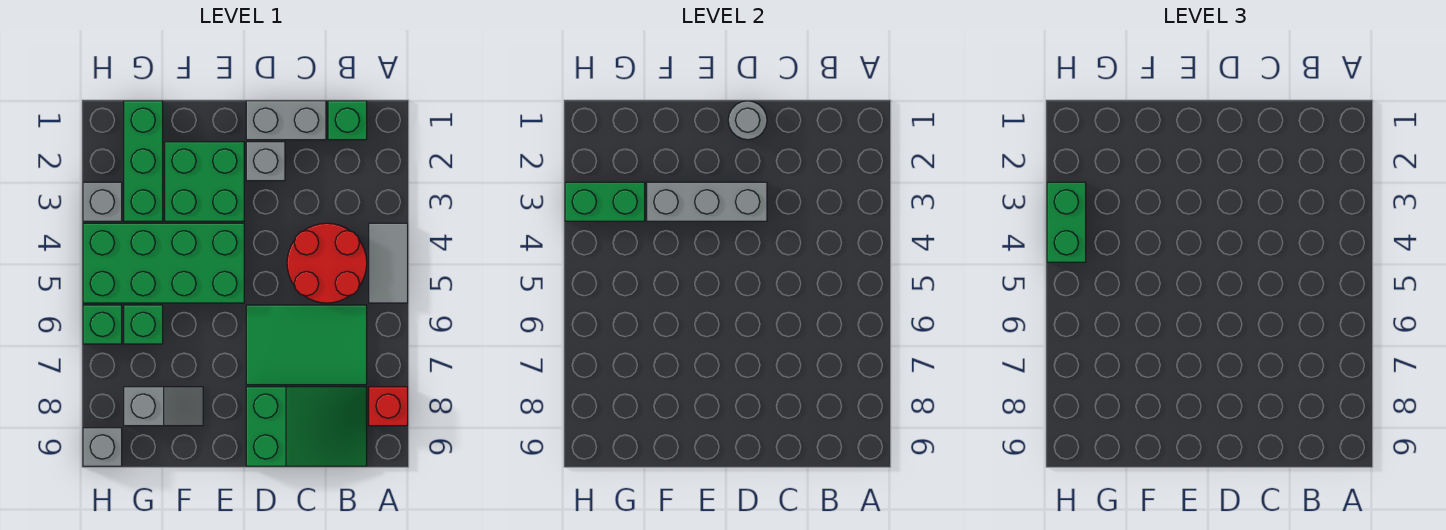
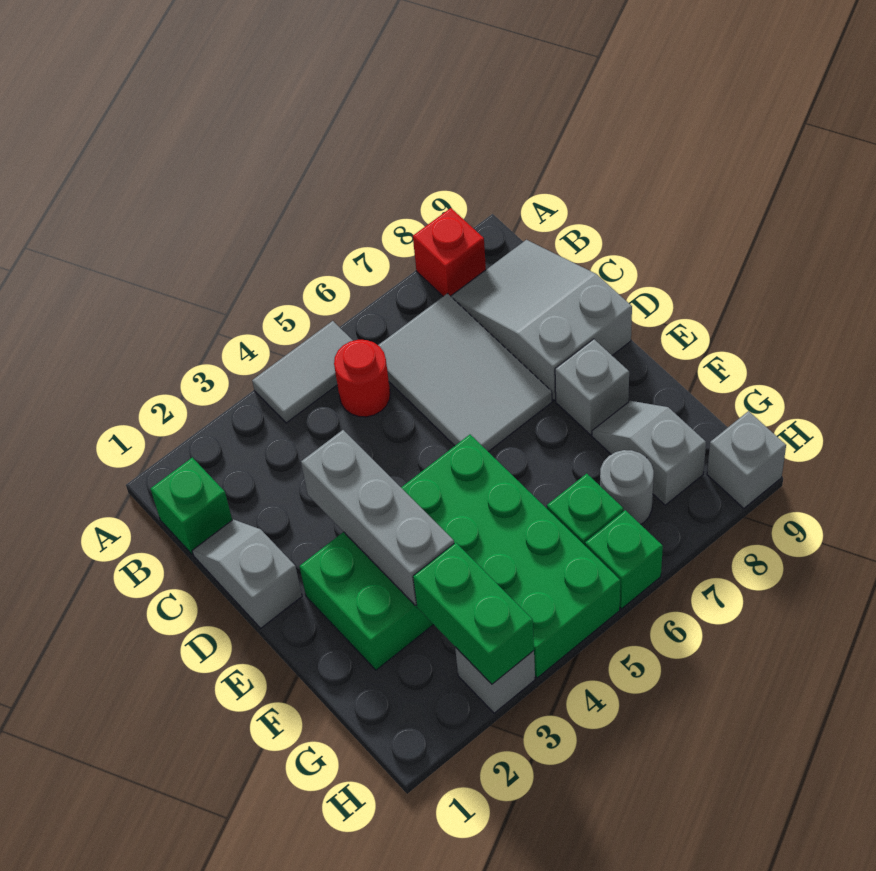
red round brick B4:C5 level 1 -> red round brick B5 level 1
green tile B6:D7 level 1 -> grey tile B6:D7 level 1
green slope B8:D9 level 1 top D -> grey slope B8:D9 level 1 top D
grey brick C1:D1 level 1 -> grey slope C1:D1 level 1 top D
grey round brick D1 level 2 -> grey round brick G7 level 1
grey brick D2 level 1 -> grey brick E8 level 1
green brick G1:G3 level 1 -> none
green brick H3:H4 level 3 -> none

